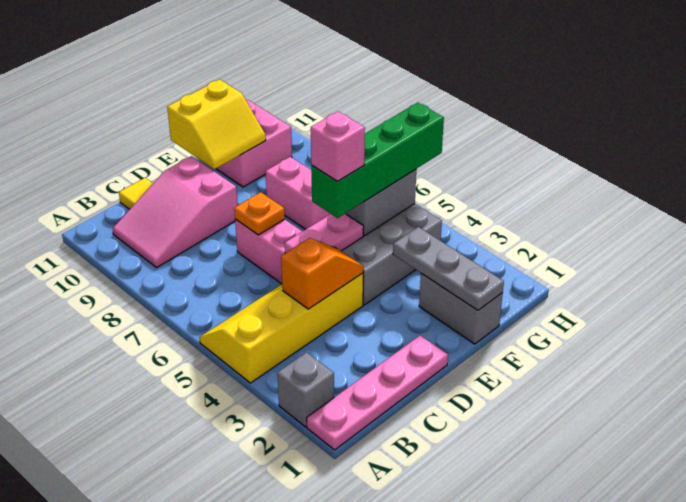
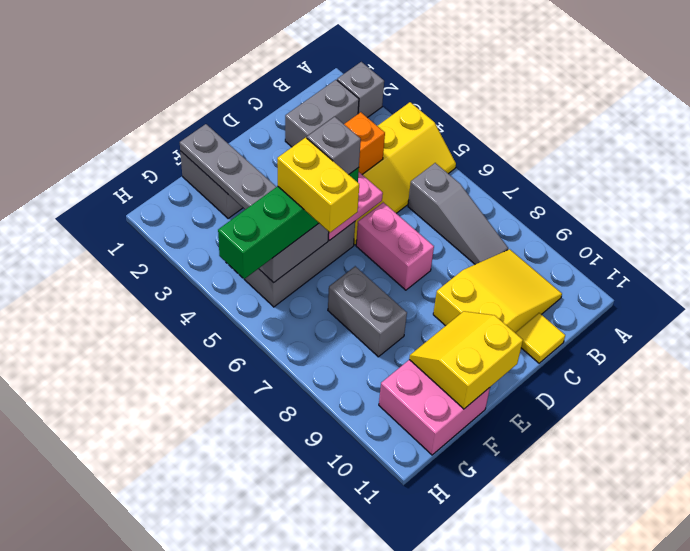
pink plate A1:D1 level 1 -> none
none -> grey brick B2:C2 level 1
none -> grey slope B6:B8 level 1 top 6
pink slope B9:D10 level 1 top D -> yellow slope B9:D10 level 1 top D
orange plate D7 level 2 -> none
pink brick E5 level 4 -> grey brick E5 level 4
none -> yellow brick F5:F6 level 4
pink brick F7:F8 level 1 -> grey brick F7:F8 level 1

